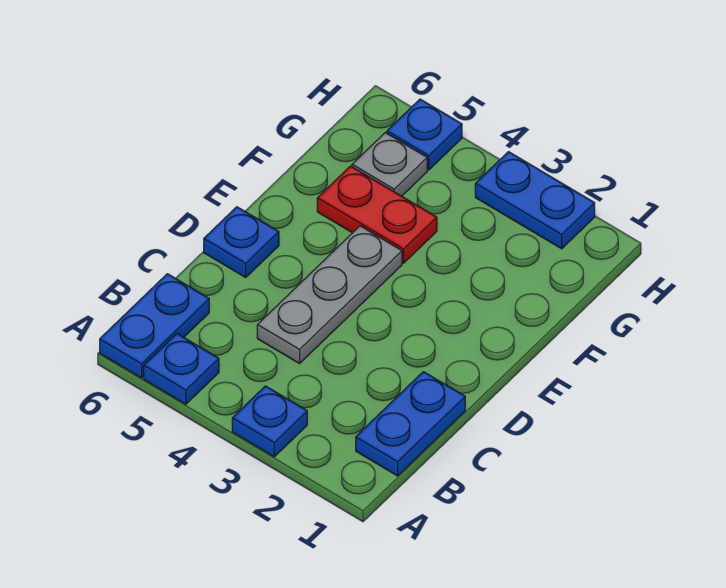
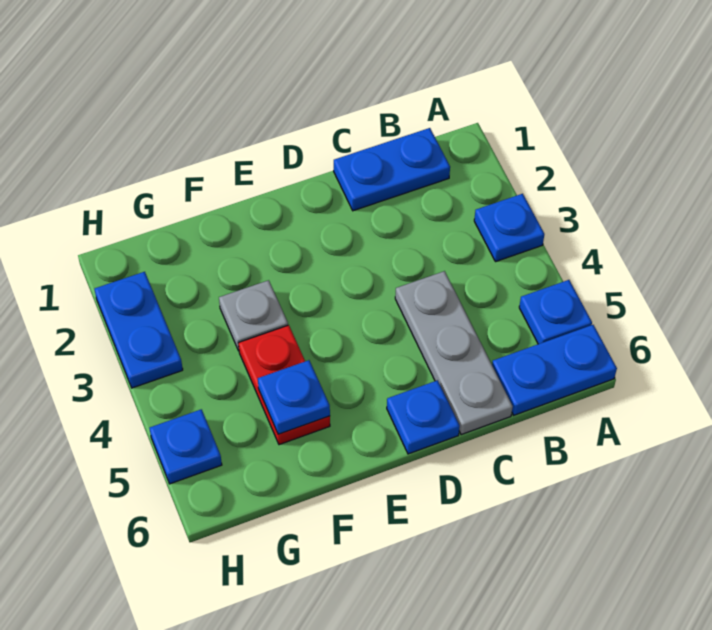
grey plate C4:E4 level 1 -> grey plate C4:C6 level 1
none -> blue plate F5 level 2
grey plate G5 level 1 -> grey plate F3 level 1

